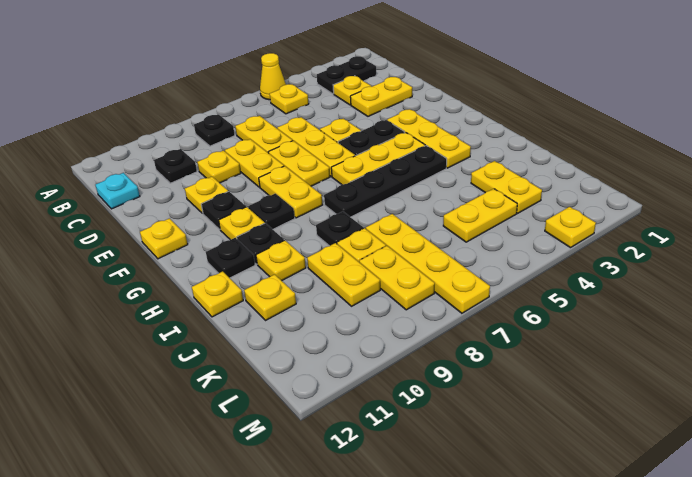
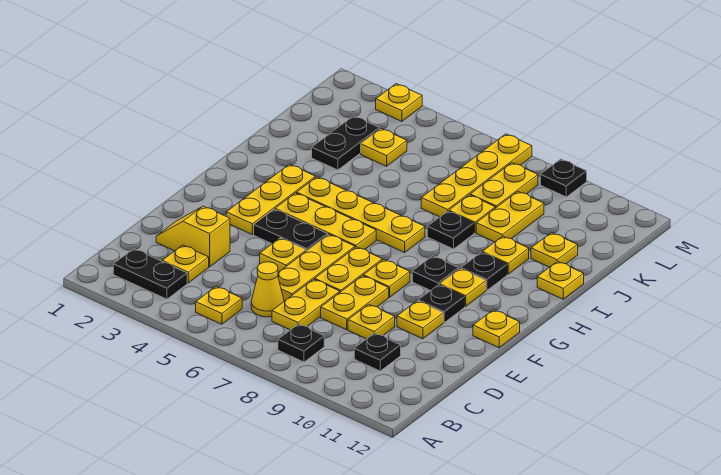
yellow cone A5 level 1 -> yellow cone C6 level 1
cyan plate C12 level 1 -> none
yellow plate D2:D3 level 1 -> yellow slope D2:D3 level 1 top 3
yellow plate F8:G8 level 1 -> yellow plate F8 level 1
black plate H4:H7 level 1 -> yellow plate H4:H7 level 1
black plate H11 level 1 -> black plate M9 level 1
yellow plate J3:K3 level 1 -> black plate J3:K3 level 1
yellow plate K4:K5 level 1 -> yellow plate K4 level 1

